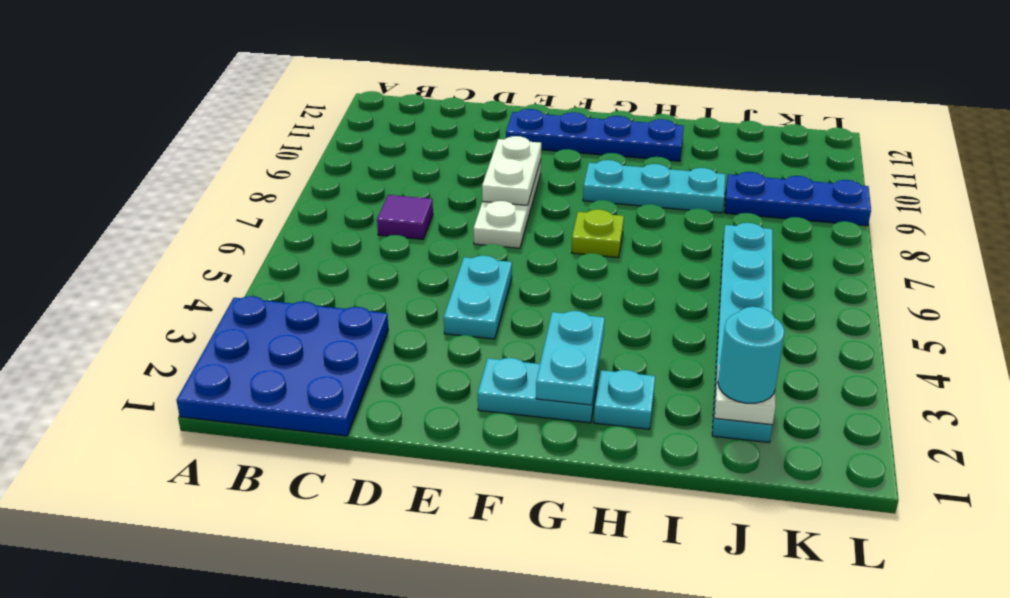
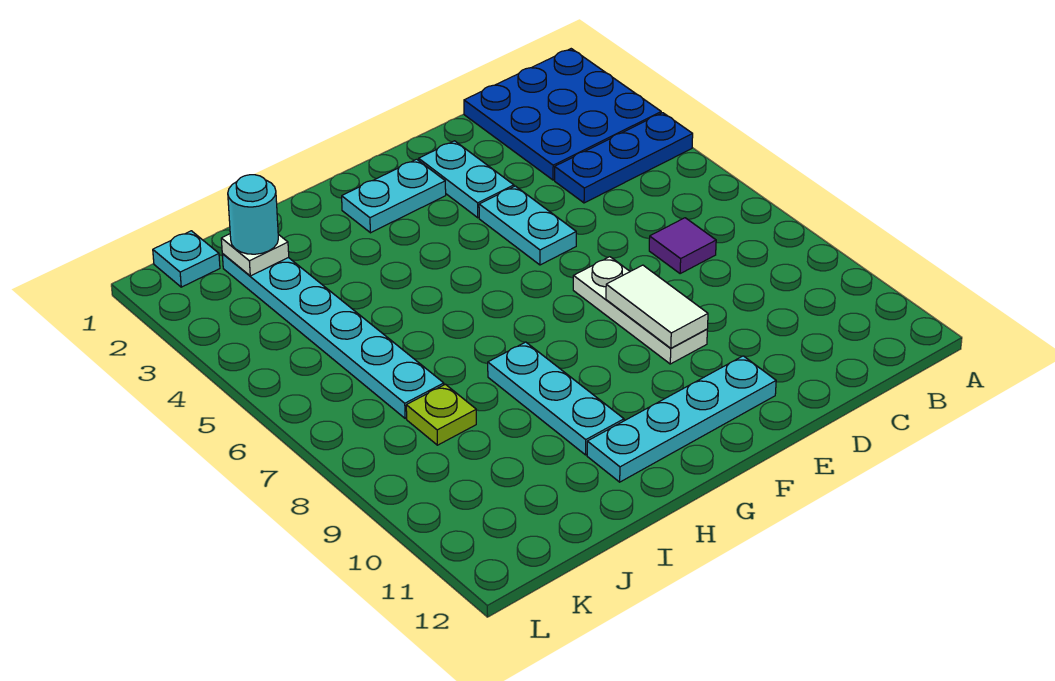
white plate E8:E9 level 2 -> white tile E8:E9 level 2
blue plate E11:H11 level 1 -> cyan plate E11:H11 level 1
cyan plate G2:G3 level 2 -> cyan plate E2:E3 level 1
lime plate G7 level 1 -> lime plate J8 level 1
cyan plate G9:I9 level 1 -> cyan plate H8:H10 level 1
cyan plate H2 level 1 -> cyan plate K1 level 1
blue plate J9:L9 level 1 -> blue plate A4:C4 level 1

